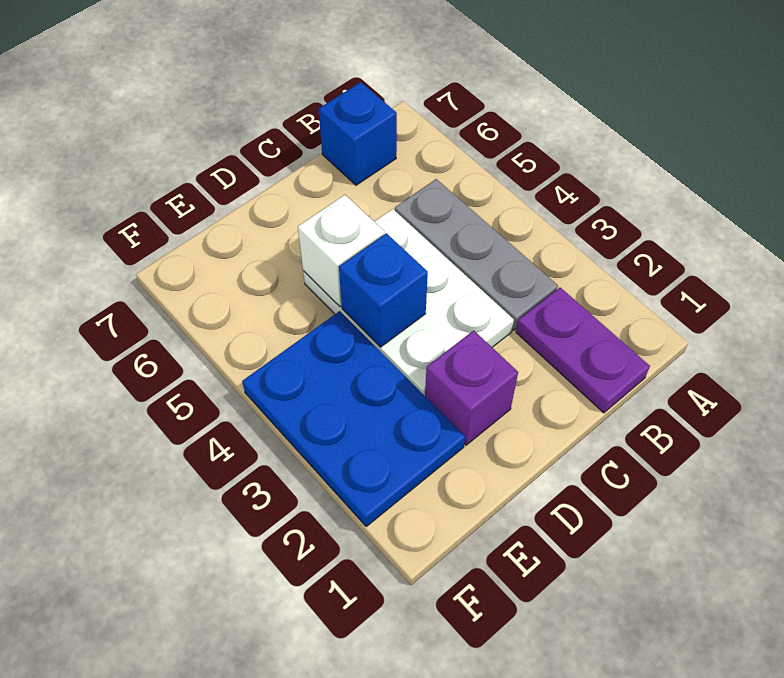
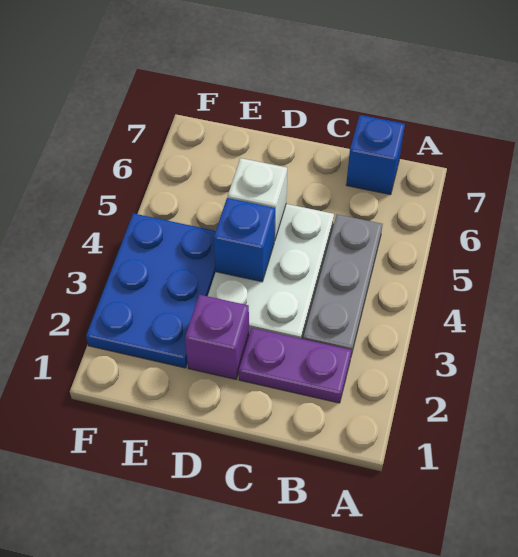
purple plate B1:B2 level 1 -> purple plate B2:C2 level 1

